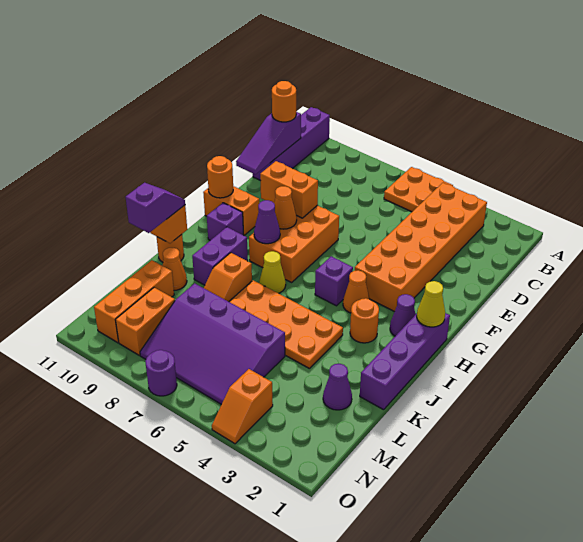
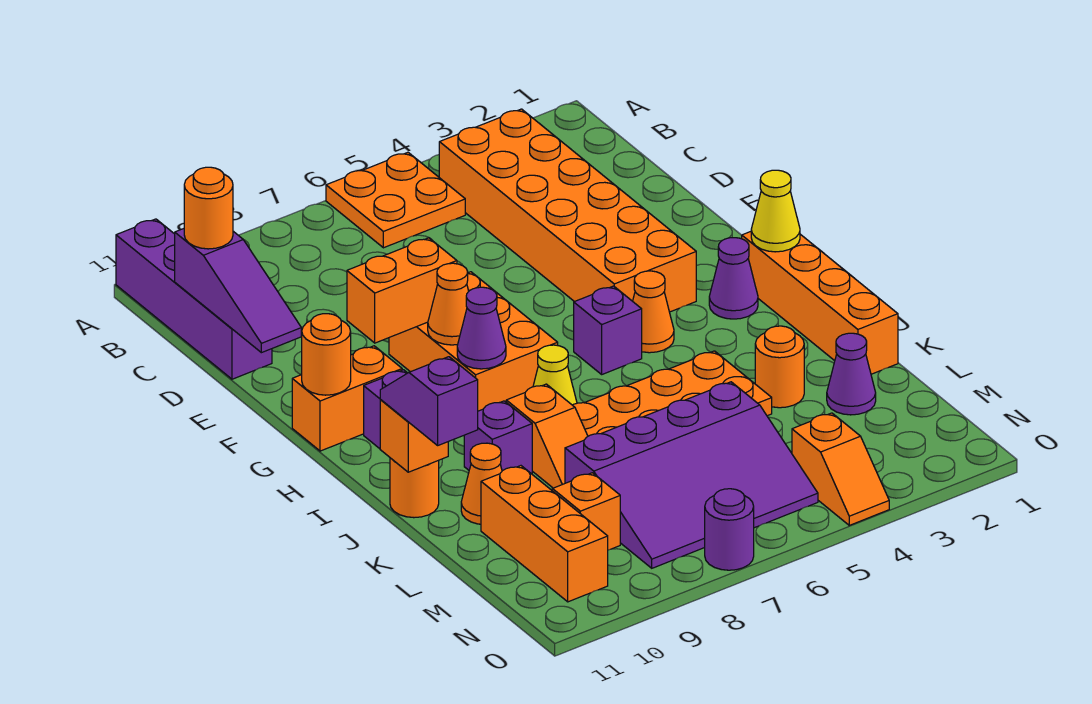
purple brick H1:K1 level 1 -> orange brick H1:K1 level 1
orange round brick I3 level 1 -> orange round brick K3 level 1
purple brick I9:J9 level 1 -> purple brick J9 level 1
orange brick M9:N9 level 1 -> orange brick M9 level 1

